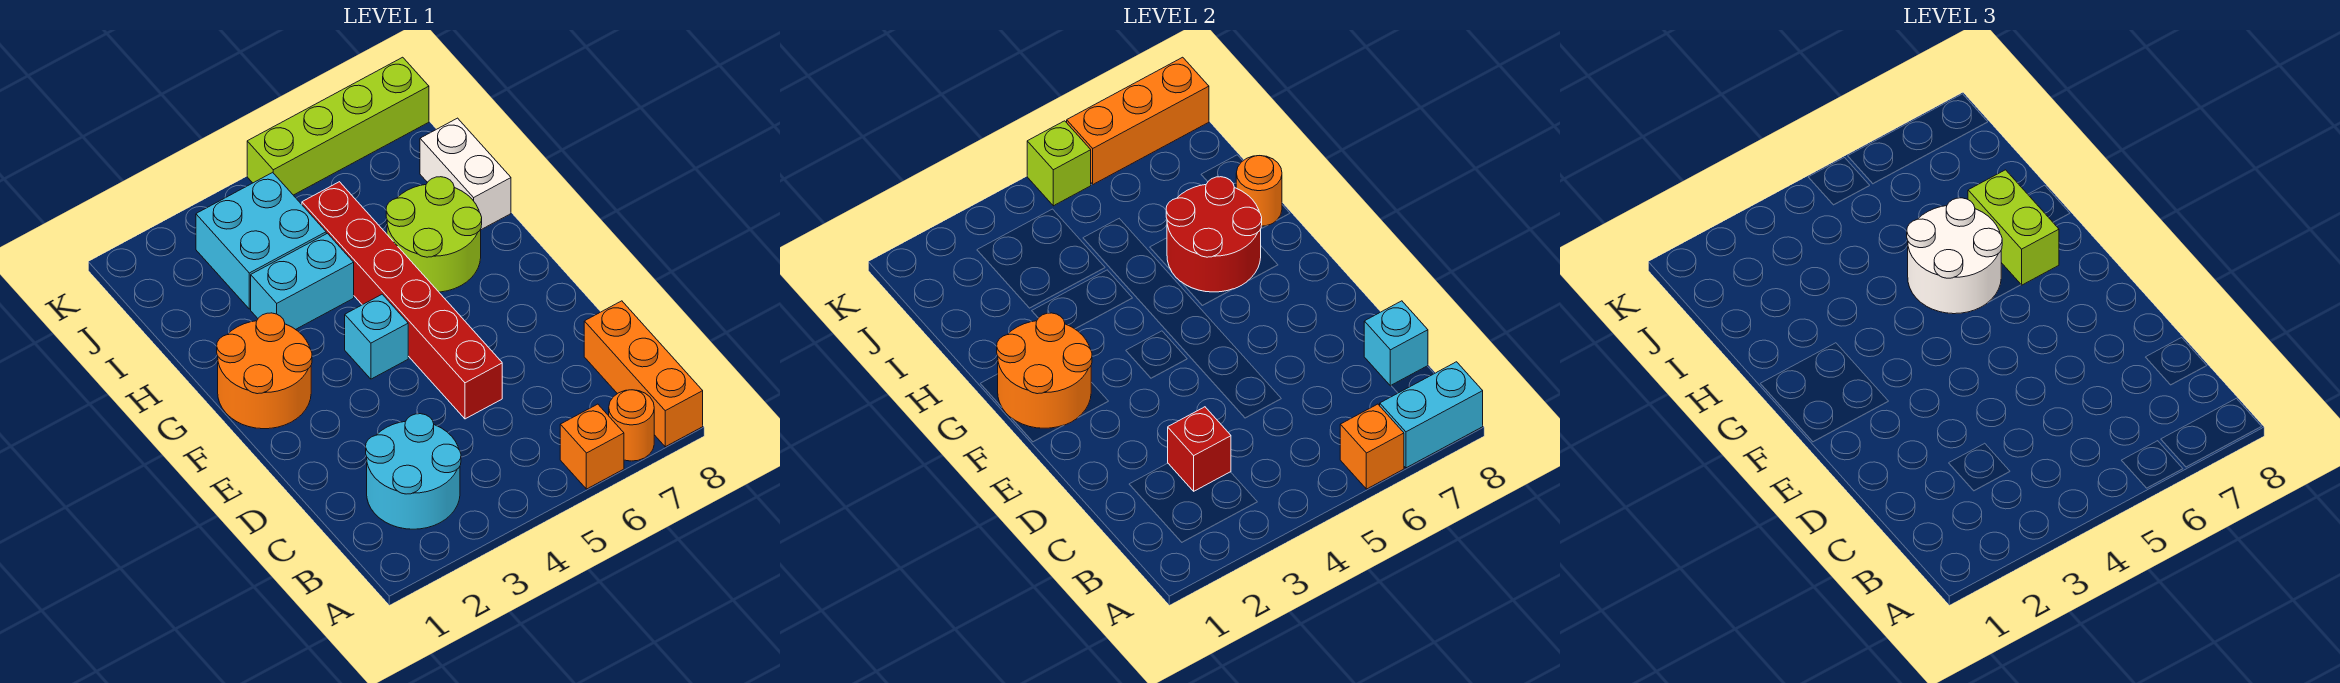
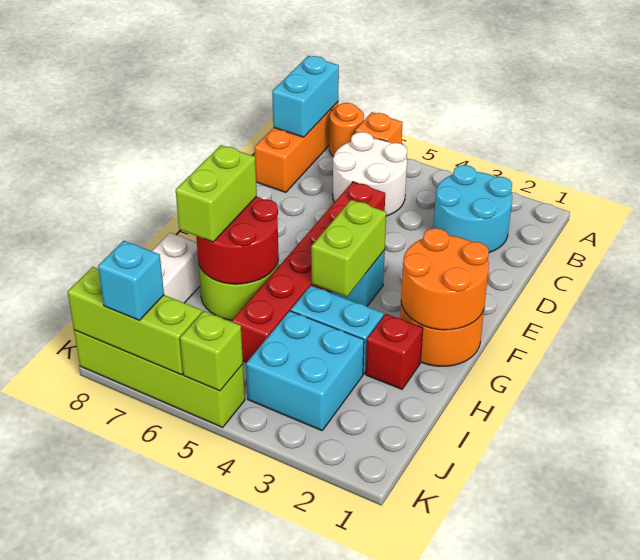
orange brick A6 level 2 -> none
cyan brick A7:A8 level 2 -> cyan brick A8:B8 level 2
red brick C3 level 2 -> red brick H2 level 1
cyan brick C8 level 2 -> cyan brick K7 level 3
none -> lime brick F4:G4 level 2
white round brick G5:H6 level 3 -> white round brick B5:C6 level 1
orange round brick H8 level 2 -> none
orange brick K6:K8 level 2 -> lime brick K6:K8 level 2

